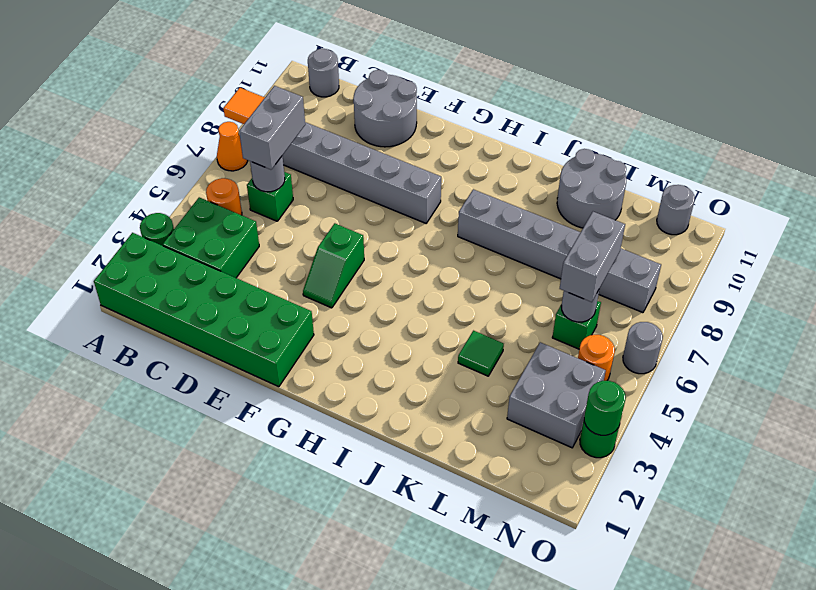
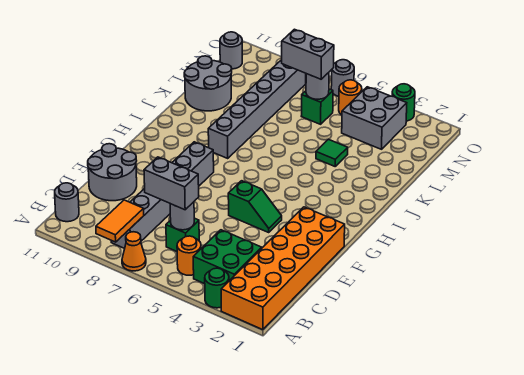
green brick A1:F2 level 1 -> orange brick A1:F2 level 1
green round brick O3 level 2 -> none

